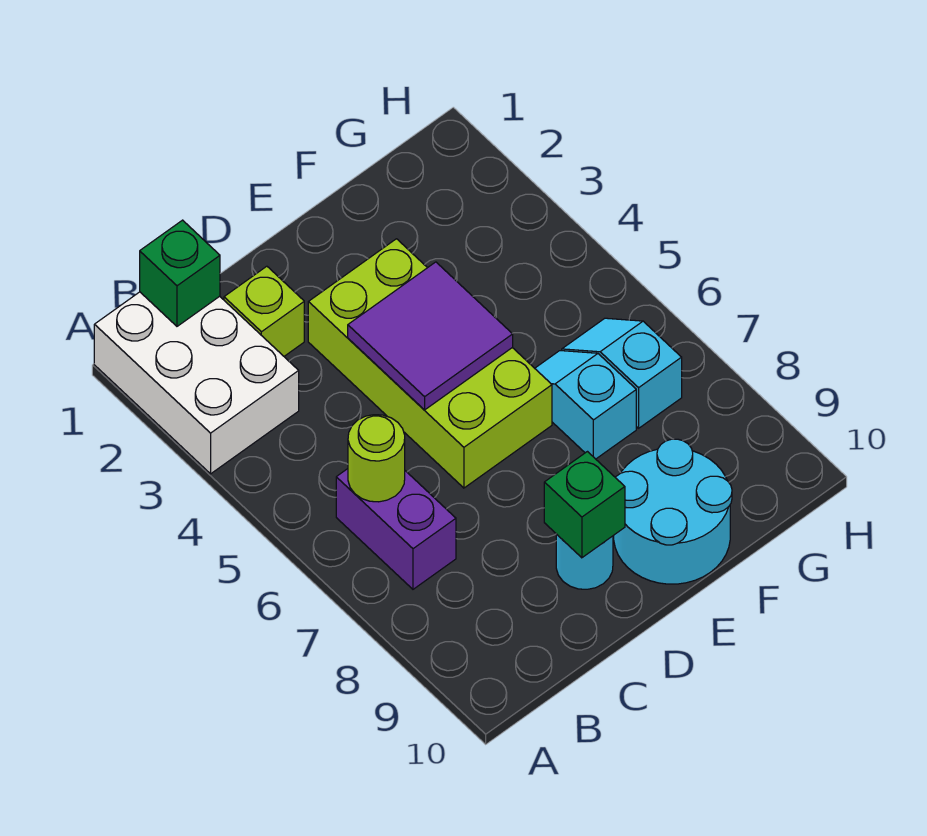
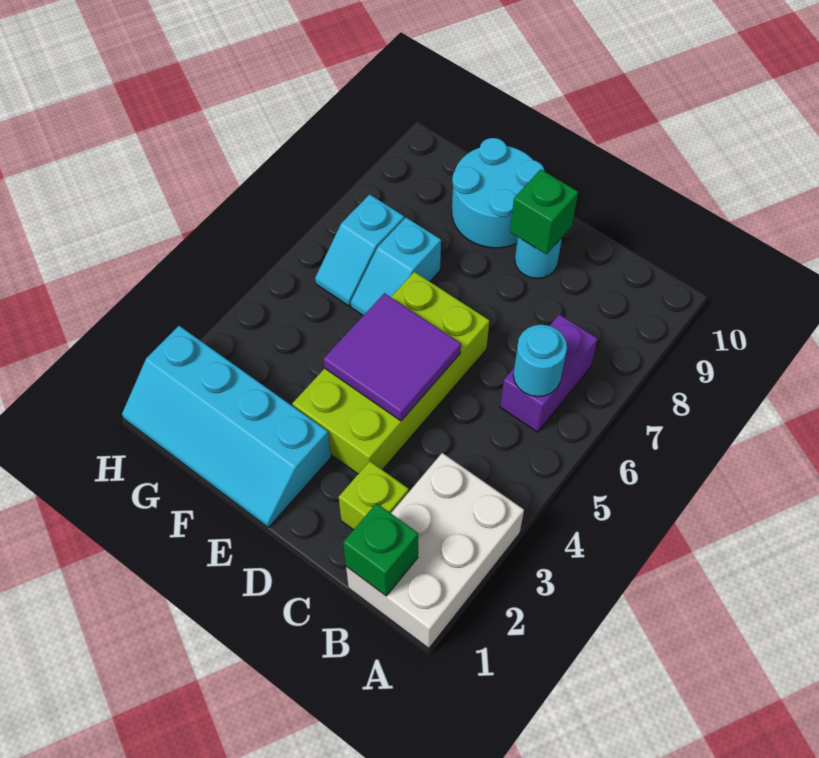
lime round brick B6 level 2 -> cyan round brick B6 level 2
none -> cyan slope E1:H2 level 1 top 2

